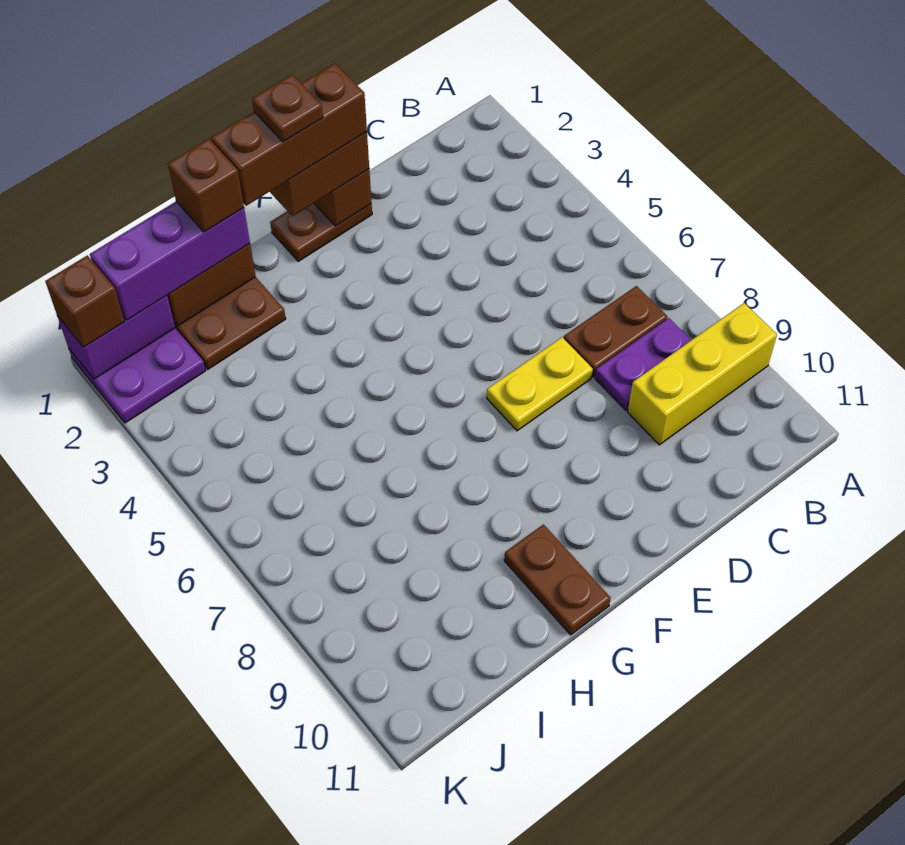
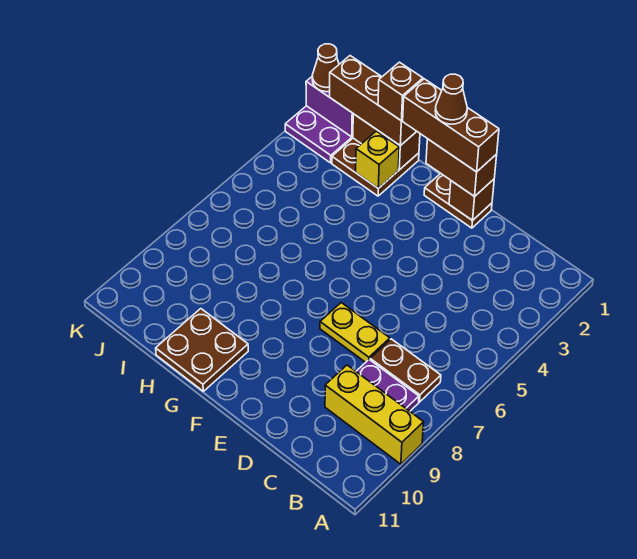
brown plate F1 level 5 -> brown cone F1 level 5
brown plate G10:G11 level 1 -> brown plate G10:H11 level 1
purple brick H1:J1 level 3 -> brown brick H1:J1 level 3
none -> yellow brick H2 level 2
brown brick K1 level 3 -> brown cone K1 level 3

